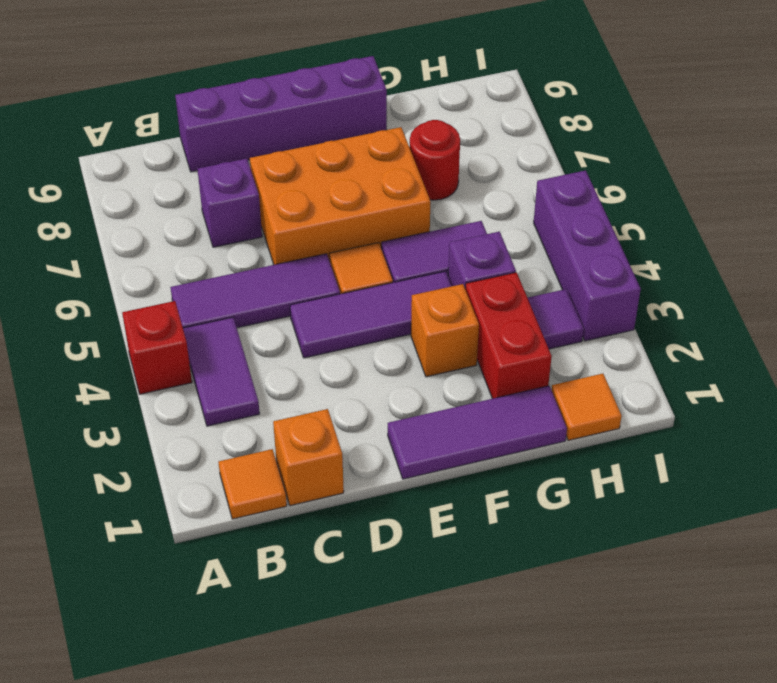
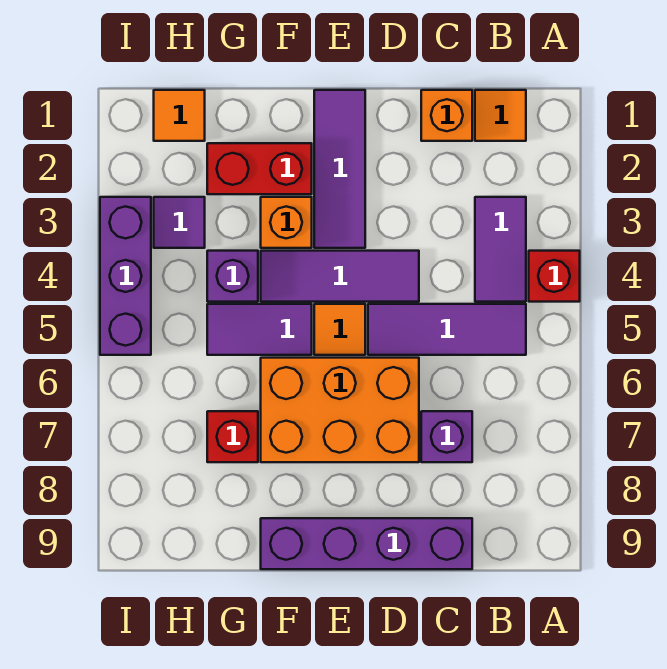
purple tile E1:G1 level 1 -> purple tile E1:E3 level 1
red brick G2:G3 level 1 -> red brick F2:G2 level 1
red round brick G7 level 1 -> red brick G7 level 1

